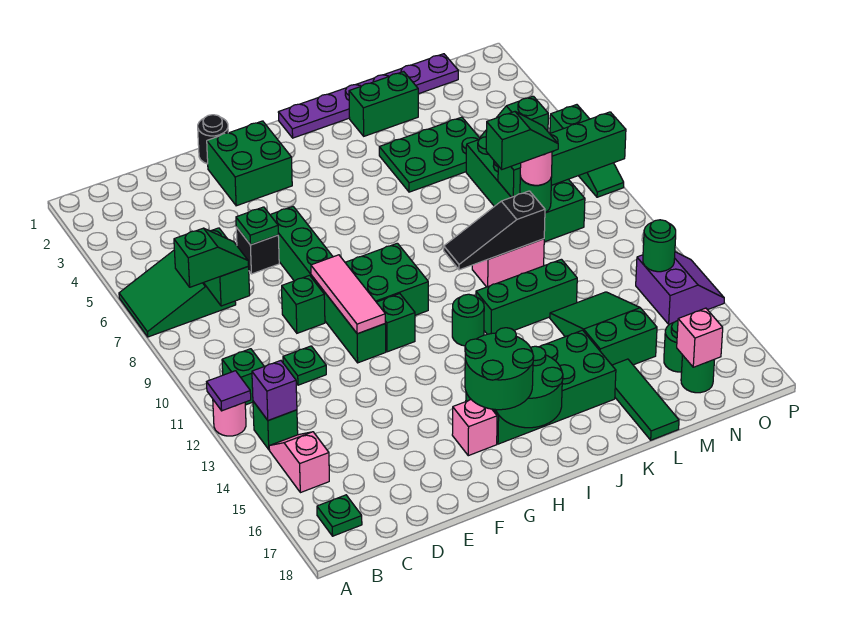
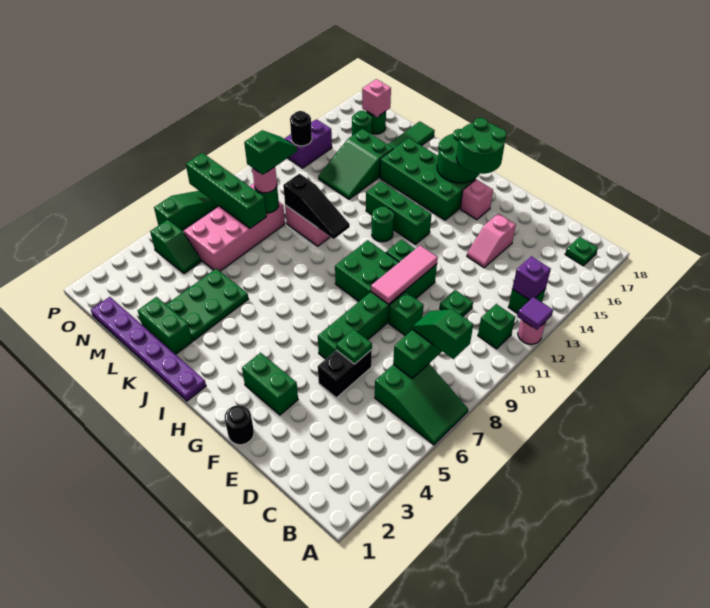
pink slope B14:B15 level 1 top 15 -> pink slope E14:E15 level 1 top 15
black brick E6 level 1 -> black brick E5:E6 level 1
green brick F2:G3 level 1 -> green brick F3:G3 level 1
green brick J12:L12 level 1 -> green brick H13:J13 level 1
green plate K4:M5 level 1 -> green plate K3:L5 level 1
green slope L9:M9 level 4 top L -> green slope M9:M10 level 4 top 9
green brick M6:N9 level 1 -> pink brick M6:N9 level 1
green round brick O13 level 2 -> black round brick O13 level 2

